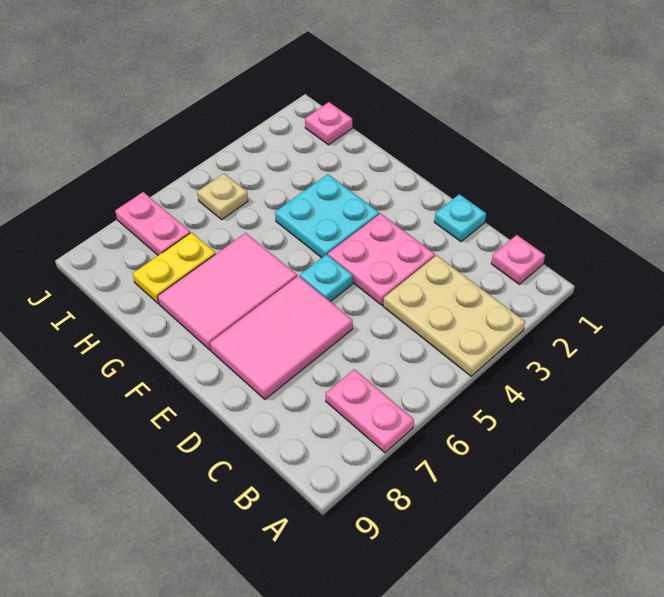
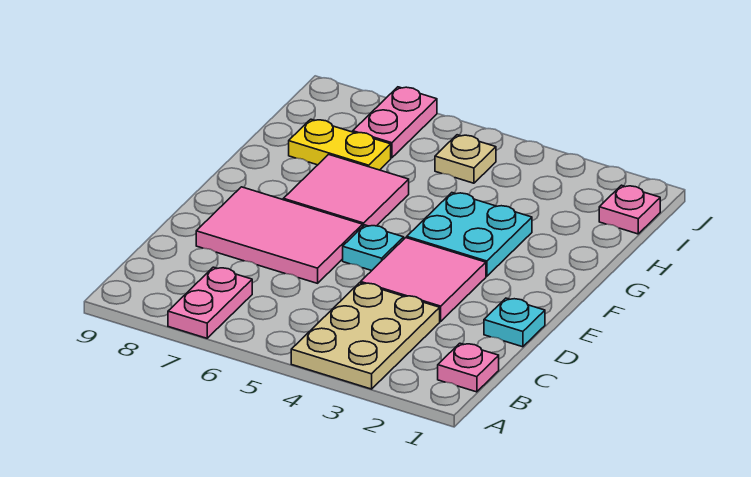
pink plate D3:E4 level 1 -> pink tile D3:E4 level 1
pink tile F6:G8 level 1 -> pink tile F6:G7 level 1

